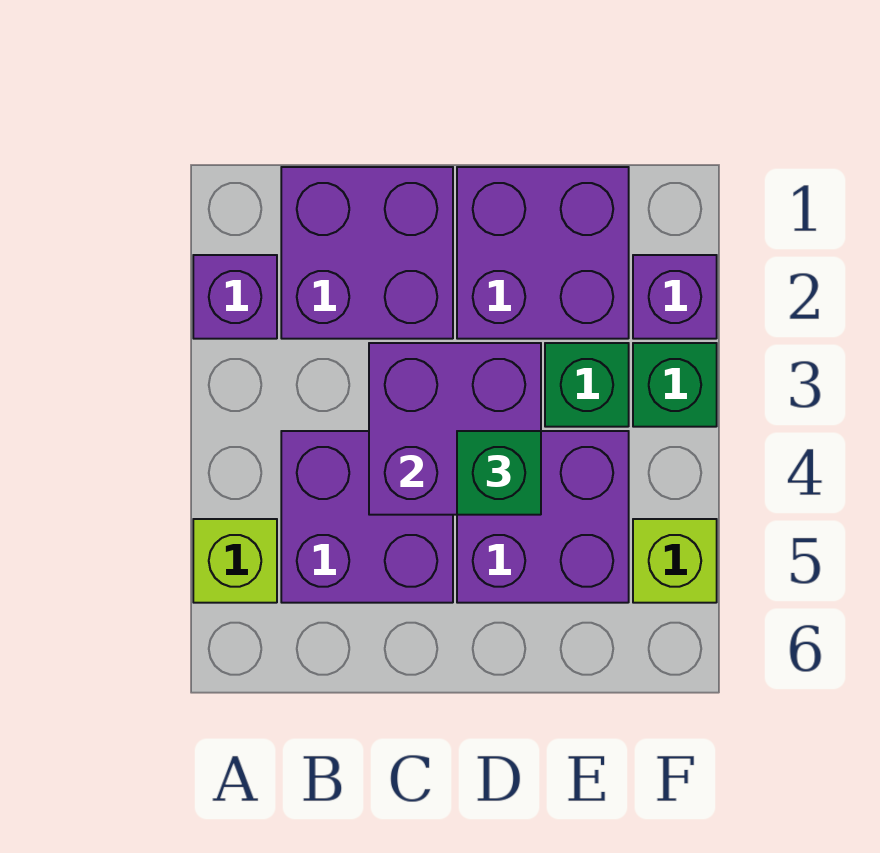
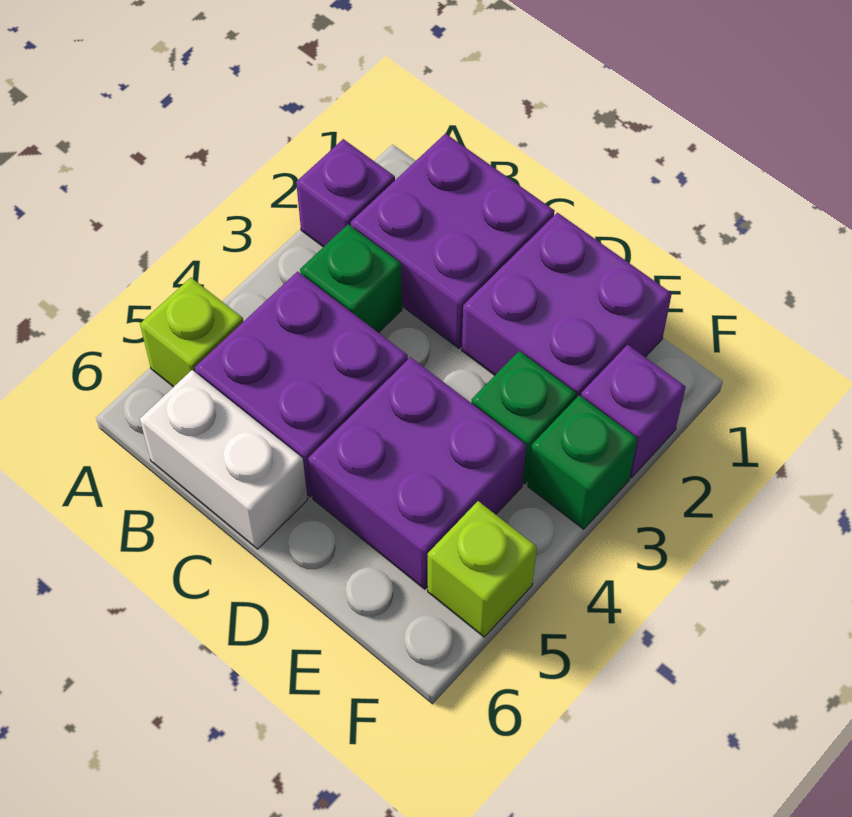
none -> white brick B6:C6 level 1
purple brick C3:D4 level 2 -> none
green brick D4 level 3 -> green brick B3 level 1

